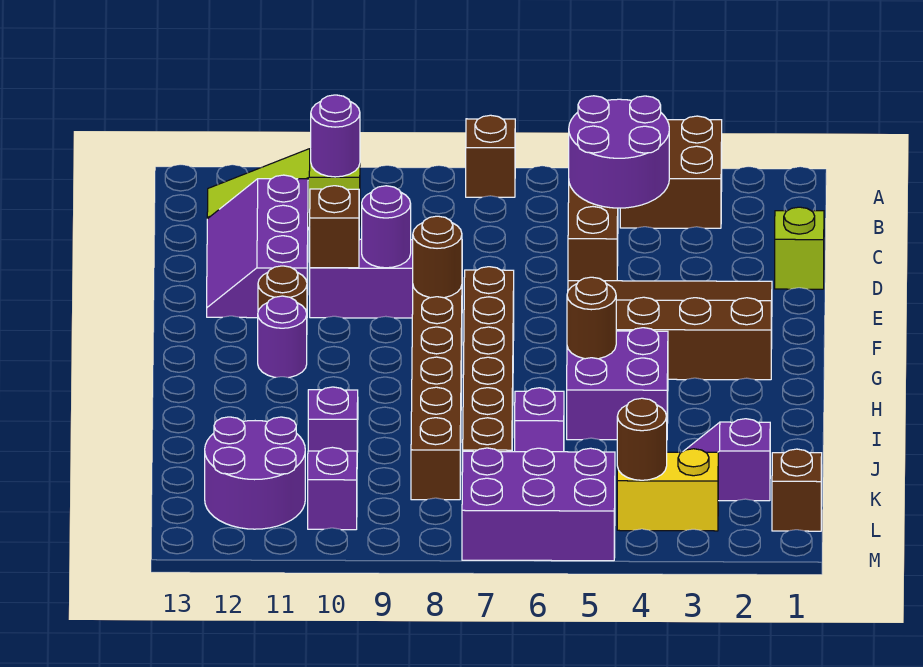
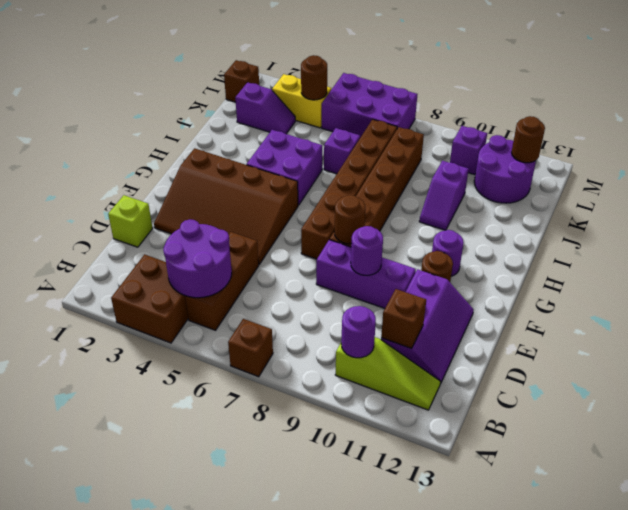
brown brick E10 level 2 -> brown brick C11 level 2
brown round brick H5 level 2 -> brown round brick L12 level 2

